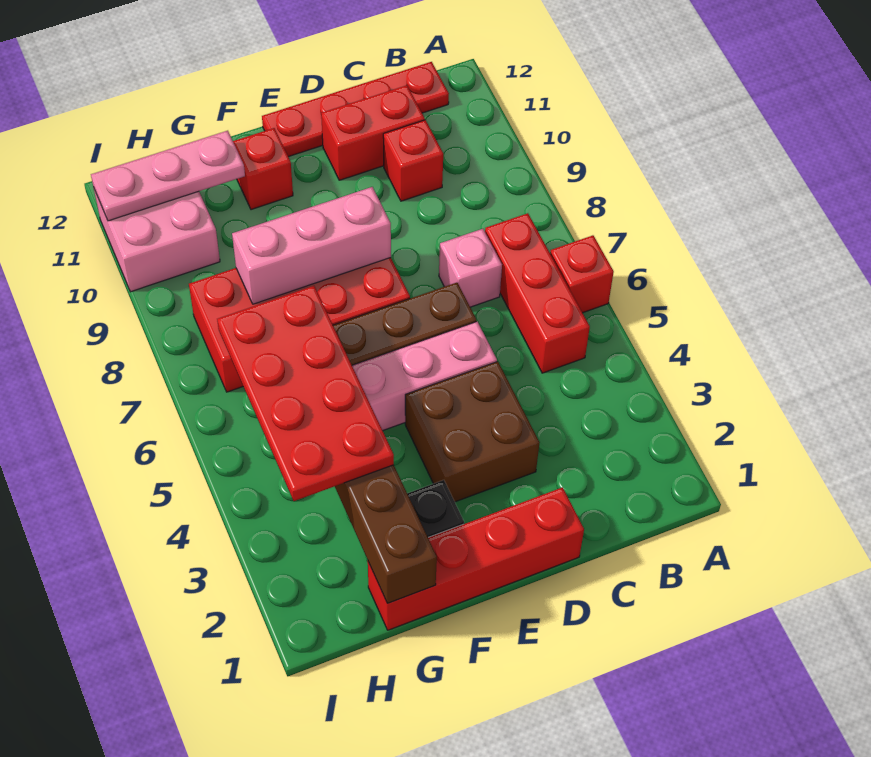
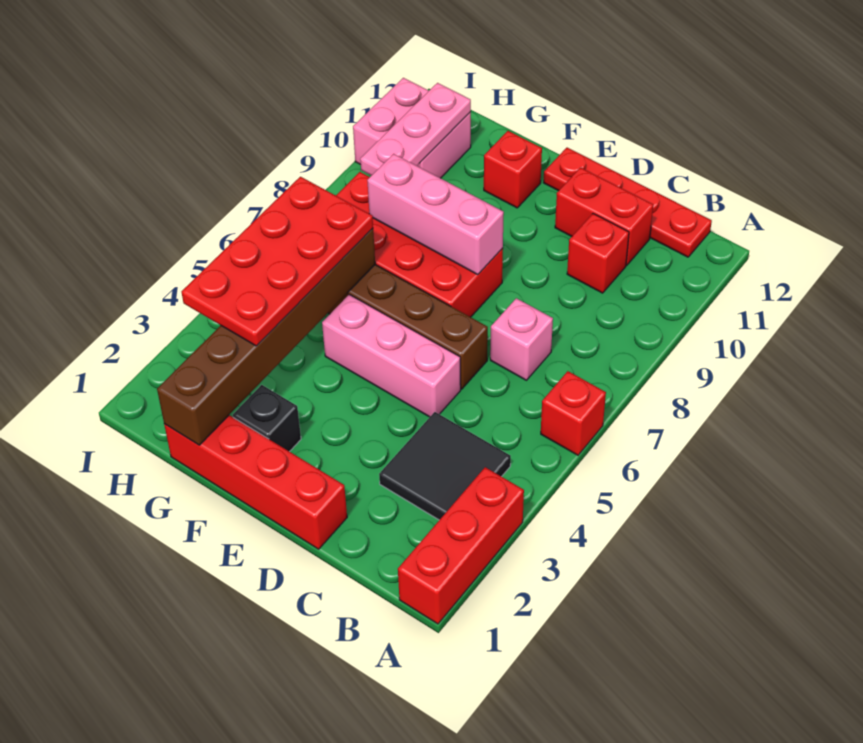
none -> black tile B3:C4 level 1
red brick B5:B7 level 1 -> red brick A1:A3 level 1
brown brick D3:E4 level 1 -> none
pink plate G11:I11 level 2 -> pink plate H9:H11 level 2

